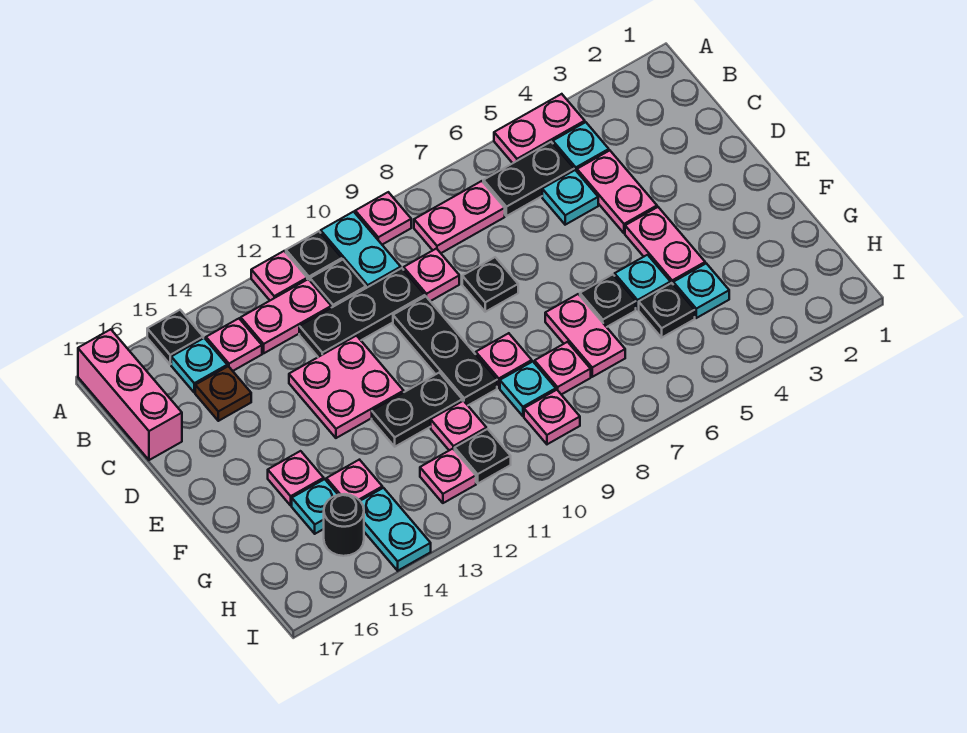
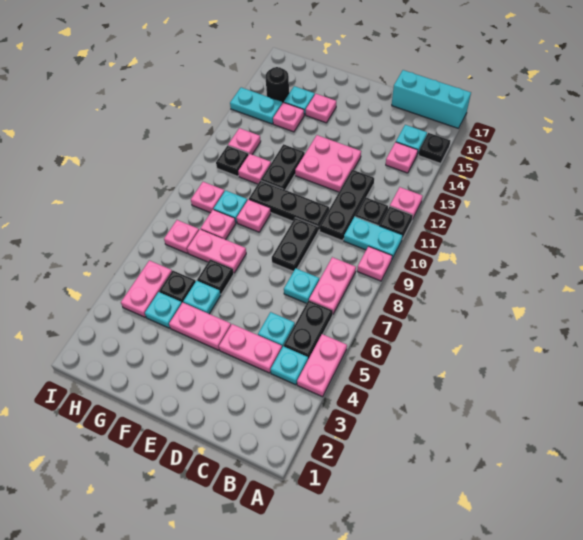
pink brick A17:C17 level 1 -> cyan brick A17:C17 level 1
pink plate B12:B13 level 1 -> pink plate H4:H5 level 1
none -> cyan plate C7 level 1
pink plate C9 level 1 -> pink plate H7 level 1
brown plate C15 level 1 -> none
black plate D8 level 1 -> black plate D8:D9 level 1

